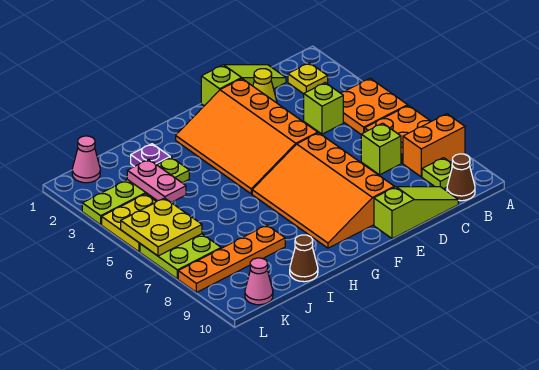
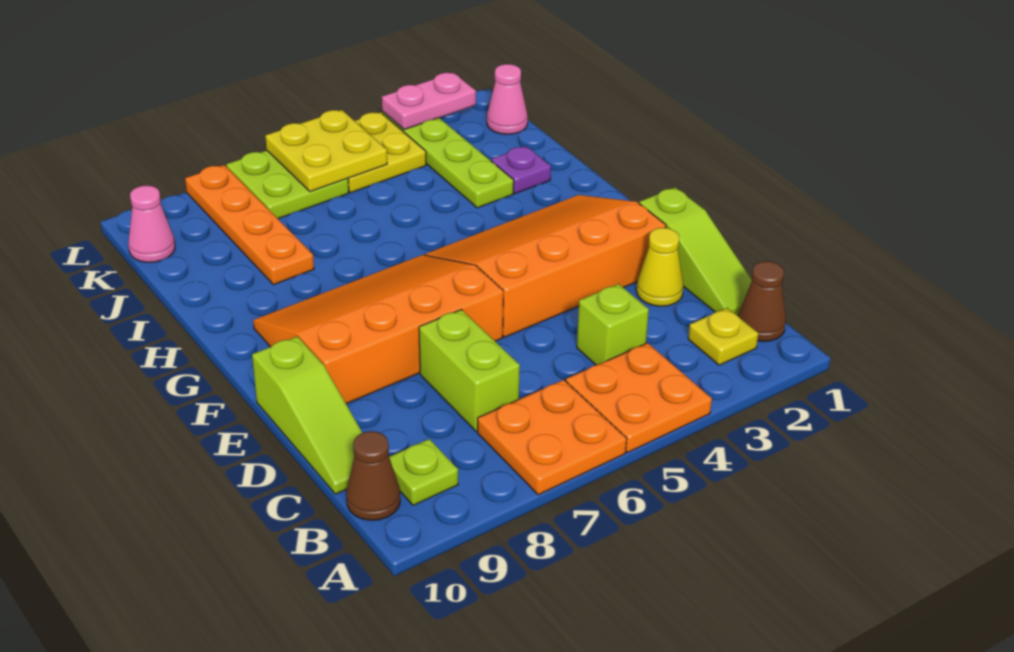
orange brick A8:B8 level 1 -> none
lime brick C7 level 1 -> lime brick C7:D7 level 1
brown cone I10 level 1 -> brown cone B1 level 1
pink plate J3:J4 level 2 -> pink plate L2:L3 level 2

